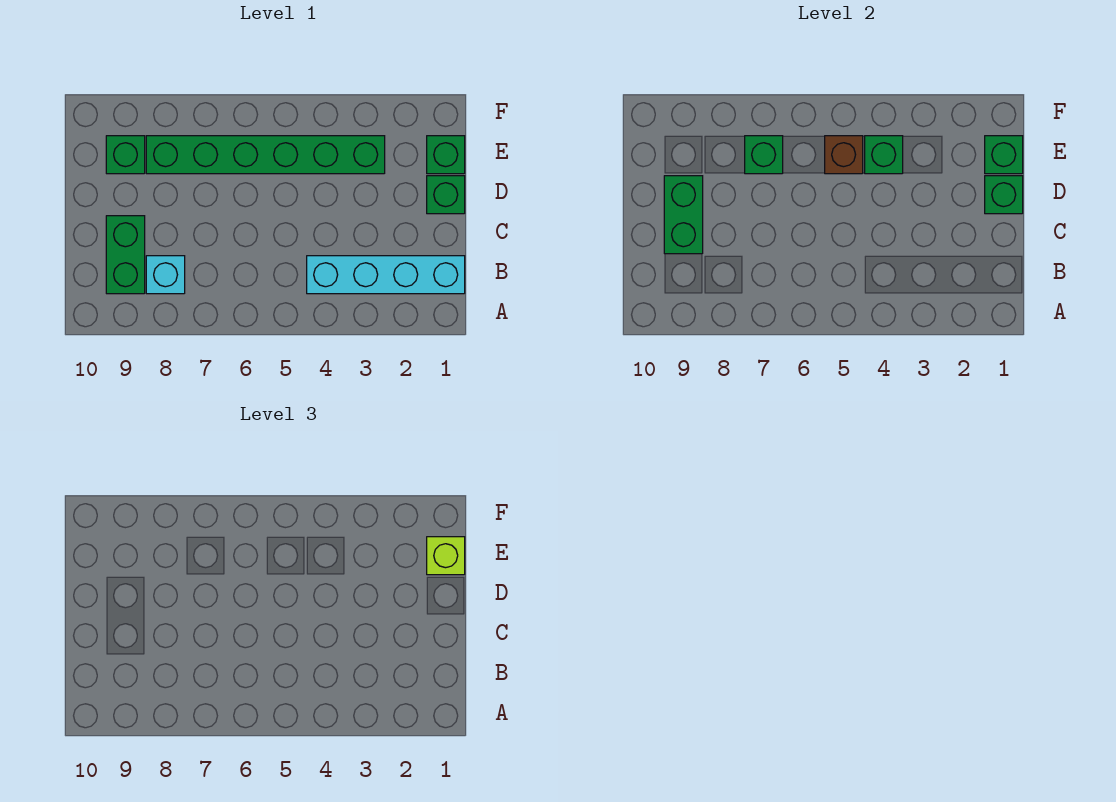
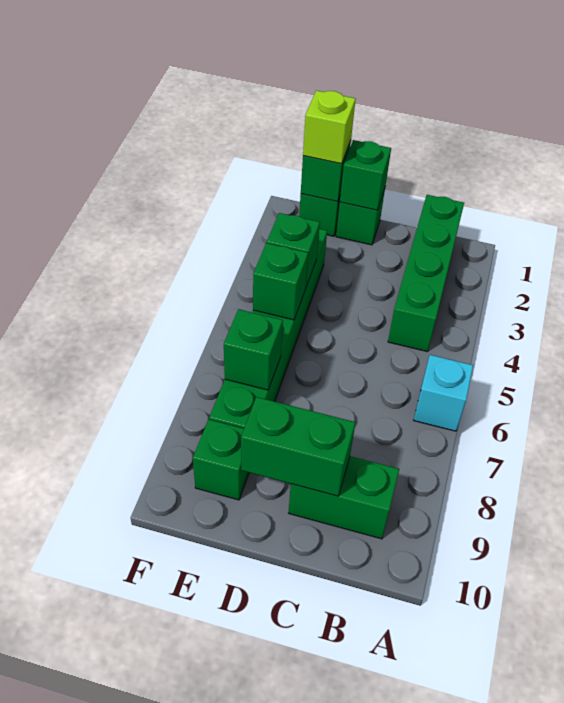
cyan brick B1:B4 level 1 -> green brick B1:B4 level 1
cyan brick B8 level 1 -> cyan brick A6 level 1
brown brick E5 level 2 -> green brick E5 level 2

